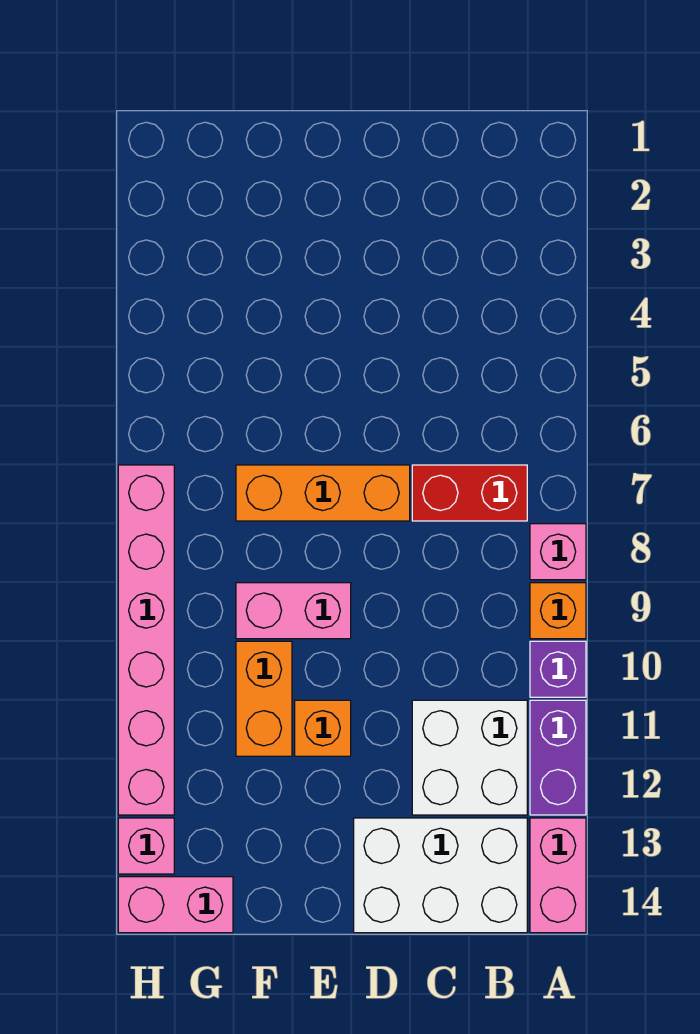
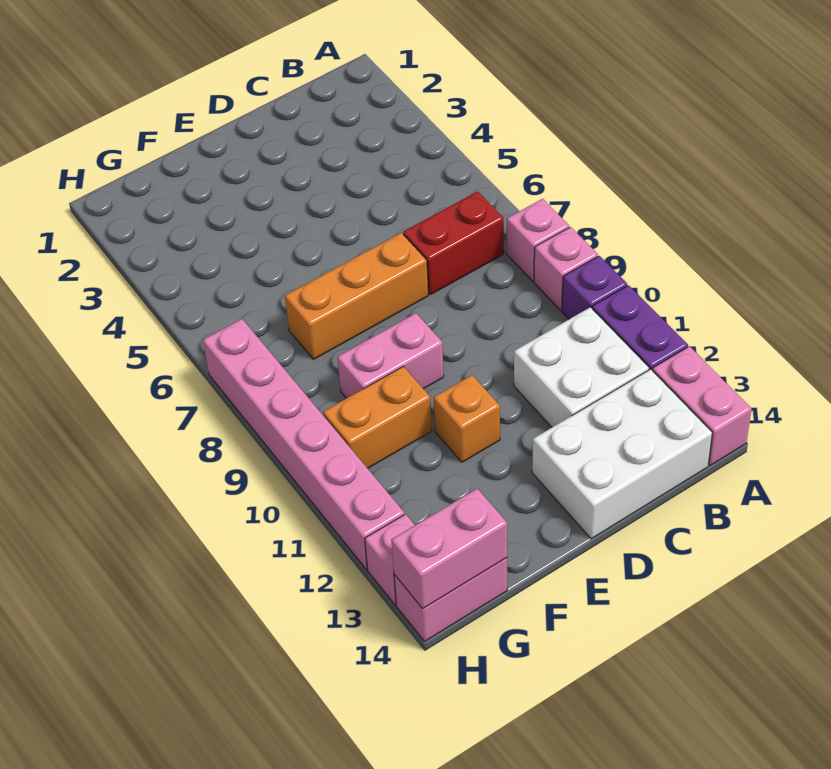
orange brick A9 level 1 -> pink brick A9 level 1
orange brick F10:F11 level 1 -> orange brick F10:G10 level 1
none -> pink brick G14:H14 level 2

